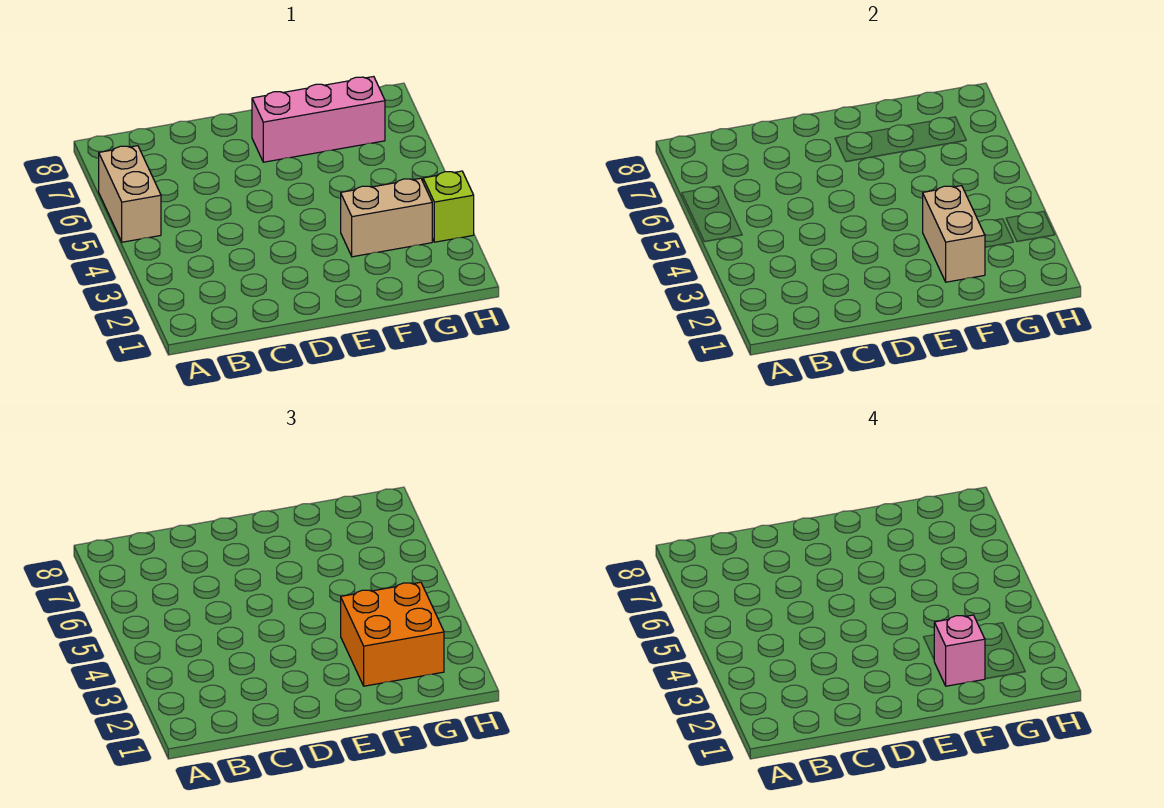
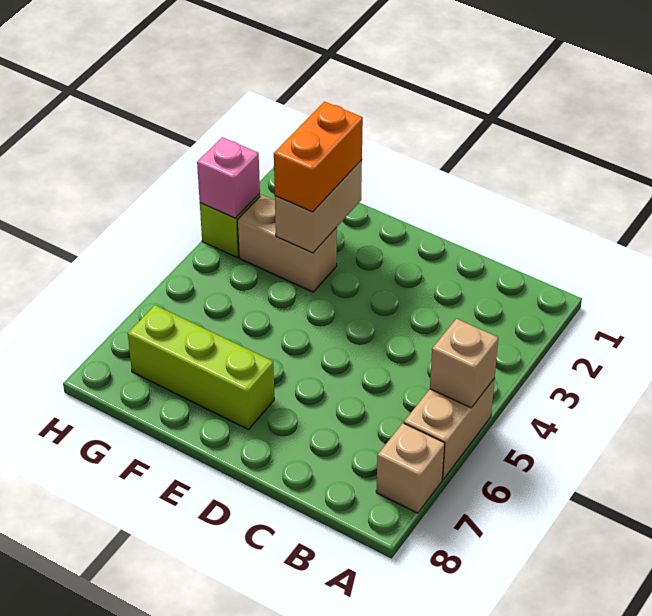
none -> tan brick A5 level 2
none -> tan brick A7 level 1
pink brick E7:G7 level 1 -> lime brick E7:G7 level 1
orange brick F2:G3 level 3 -> orange brick F2:F3 level 3
pink brick F2 level 4 -> pink brick H3 level 2

